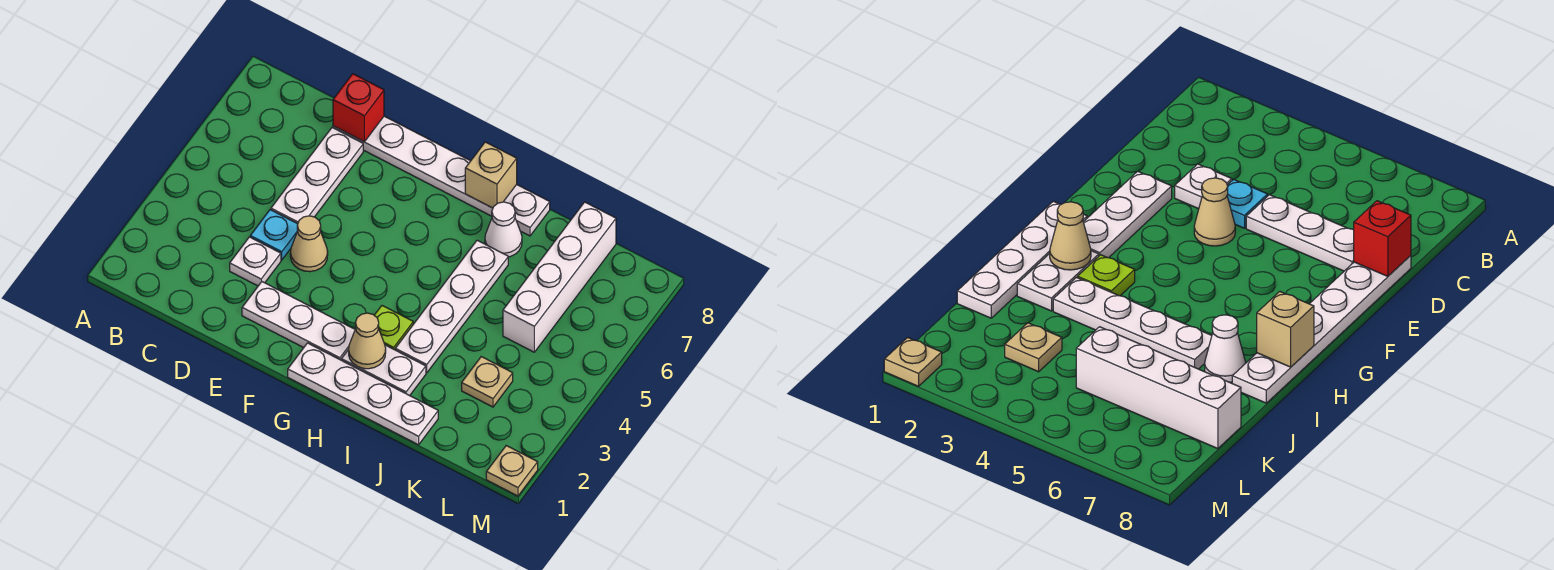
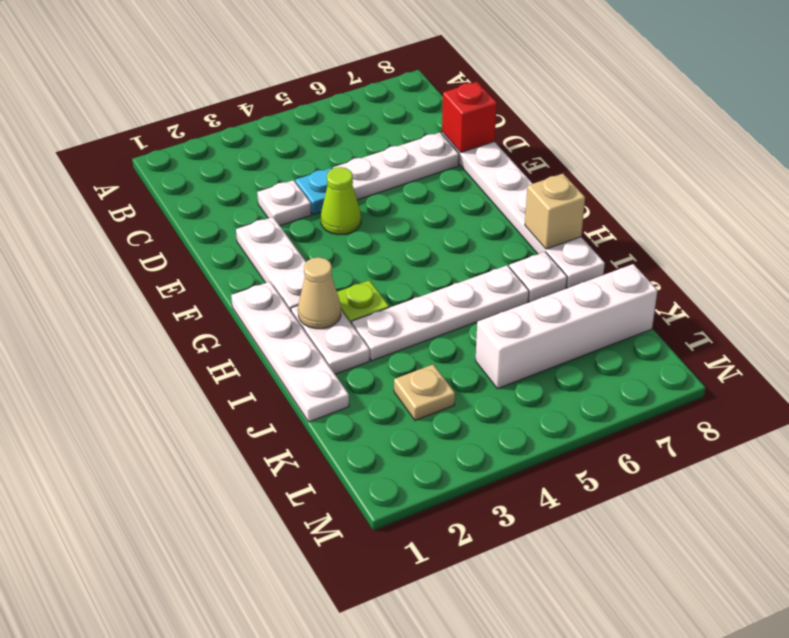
tan cone E4 level 1 -> lime cone E4 level 1
white cone I7 level 1 -> white plate I7 level 1
tan plate M1 level 1 -> none

